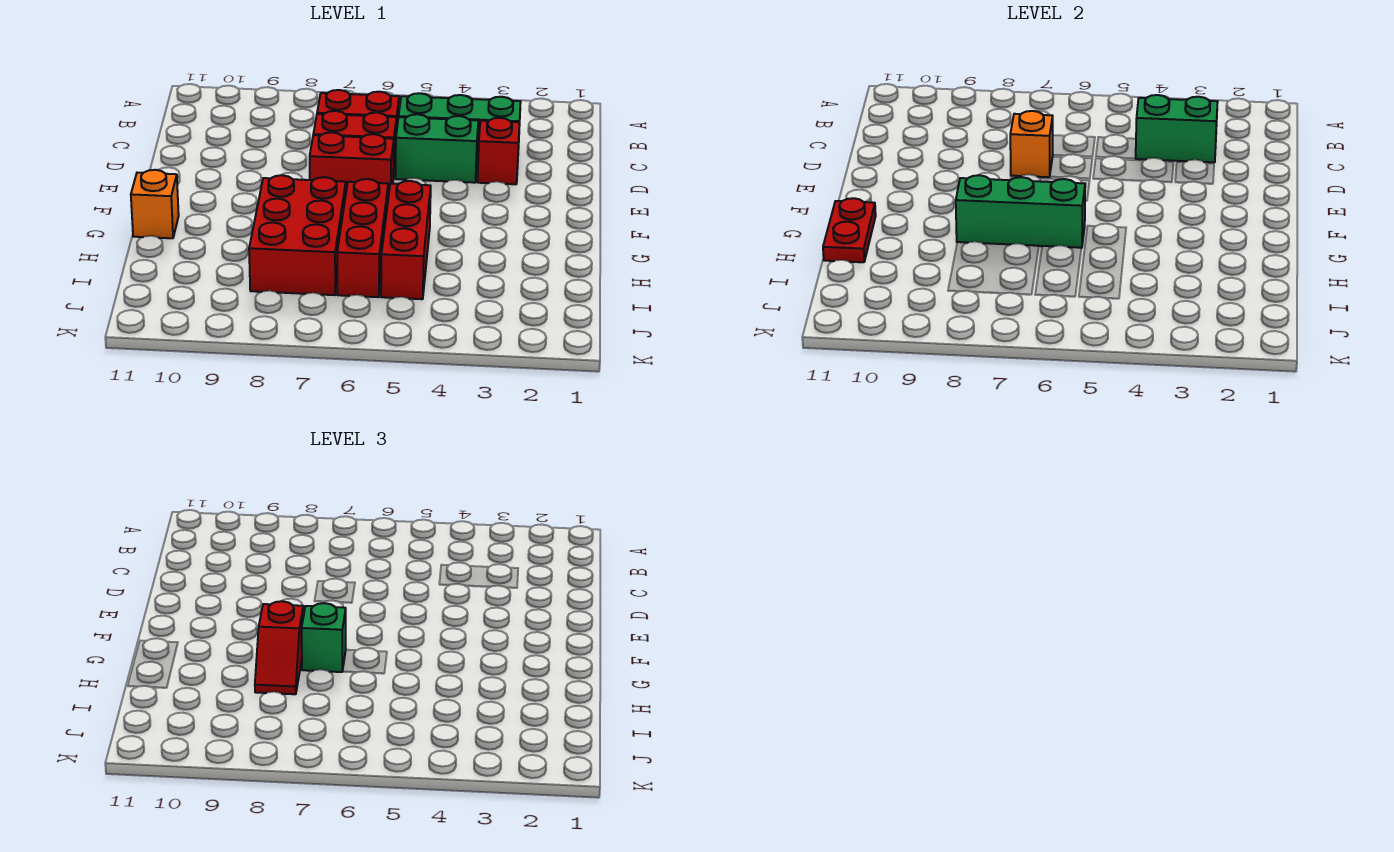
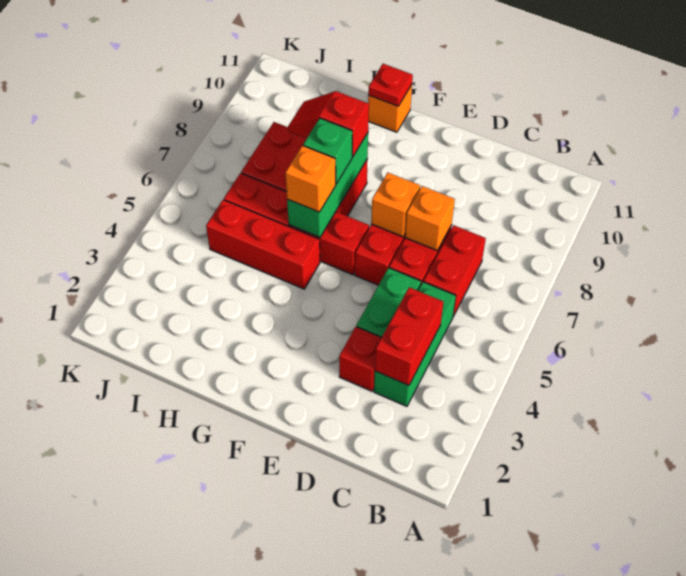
green brick C3:C4 level 2 -> red brick C3:C4 level 2
none -> orange brick E7 level 2
red brick G6:I6 level 1 -> red brick F6:I6 level 1
none -> orange brick G6 level 3
red plate G11:H11 level 2 -> red plate G11 level 2

